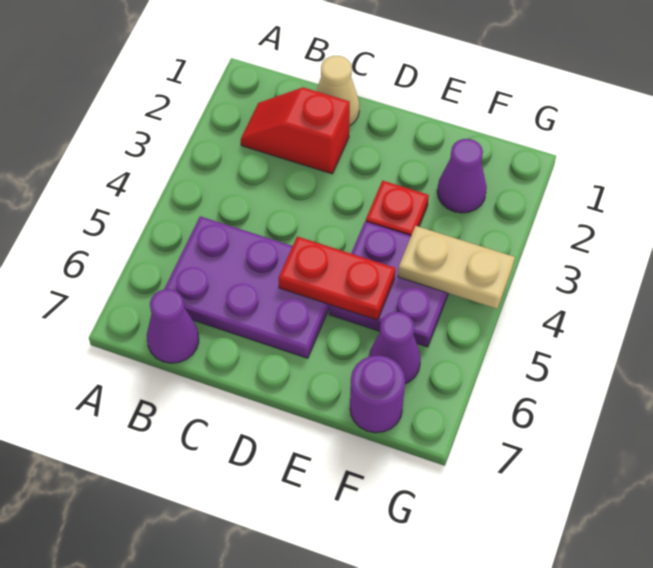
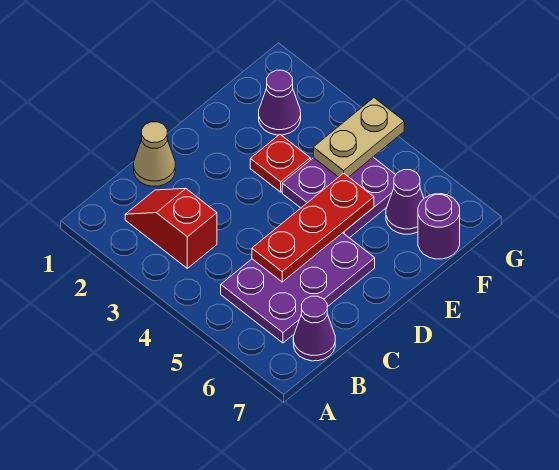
red slope B2:C2 level 1 top C -> red slope B2:B3 level 1 top 3
red plate D5:E5 level 2 -> red plate C5:E5 level 2

